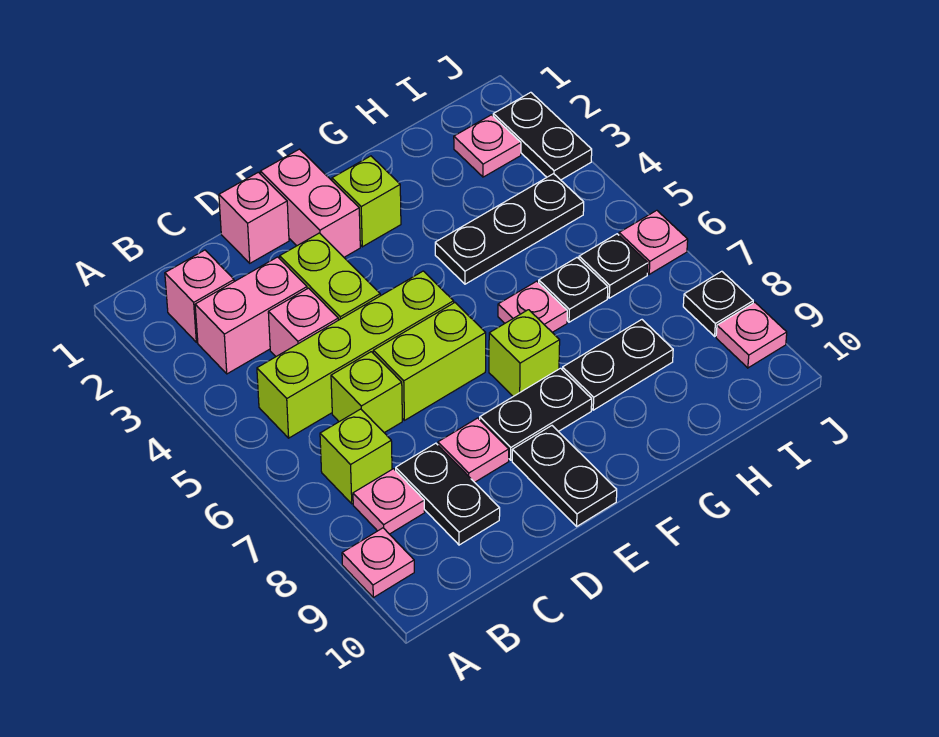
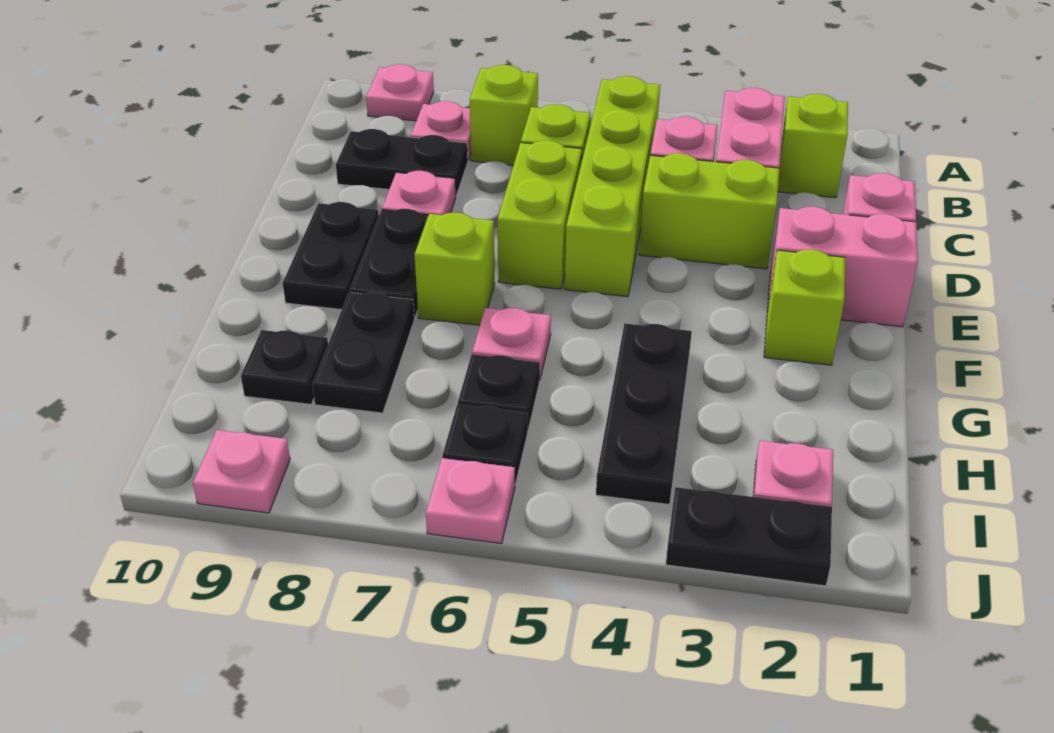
pink brick B2 level 1 -> lime brick B2 level 1
black plate E9:E10 level 1 -> black plate E9:F9 level 1
black plate J8 level 1 -> black plate H9 level 1

